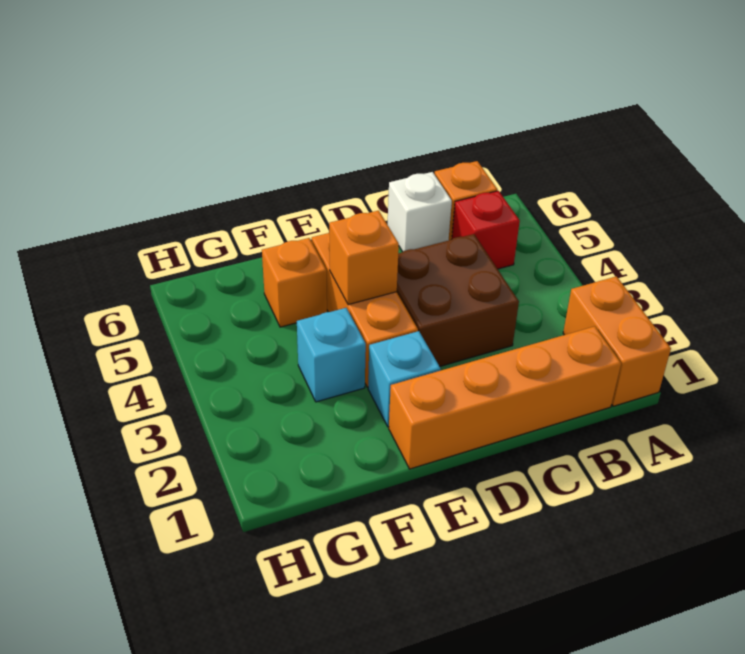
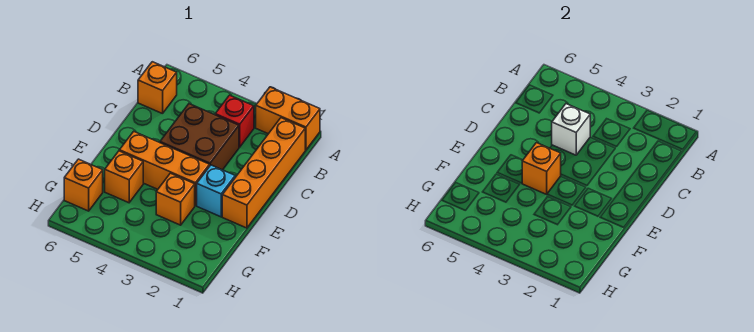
red brick B5 level 1 -> red brick B3 level 1
white brick C6 level 1 -> white brick C4 level 2
cyan brick F3 level 1 -> orange brick F3 level 1
none -> orange brick G6 level 1

